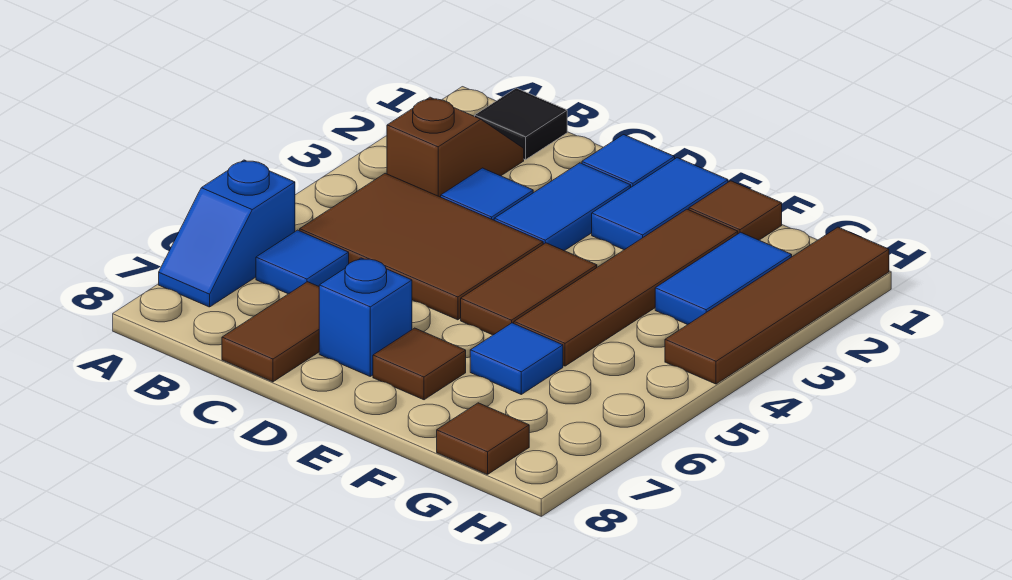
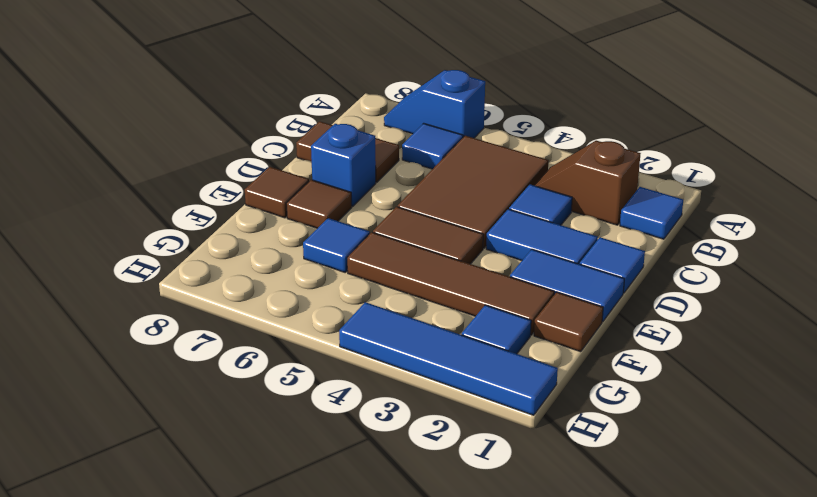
black tile B1 level 1 -> blue tile B1 level 1
brown slope B2:B3 level 1 top 3 -> brown slope B2:B3 level 1 top 2
blue tile G2:G3 level 1 -> blue tile G2 level 1
brown tile G8 level 1 -> brown tile E8 level 1
brown tile H1:H4 level 1 -> blue tile H1:H4 level 1

